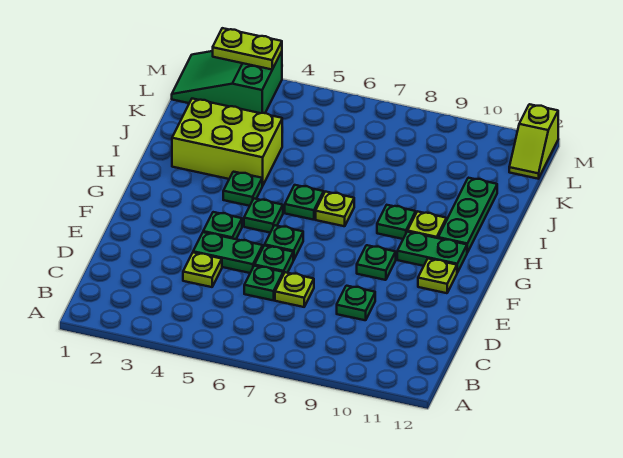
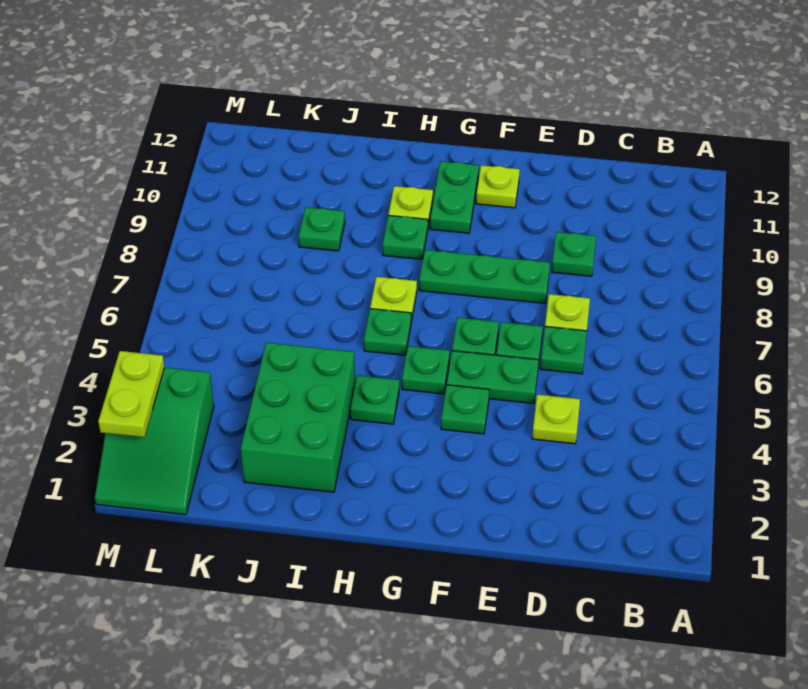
green plate E4:E5 level 1 -> green plate E5:F5 level 1
green plate F9 level 1 -> green plate J9 level 1
green plate H11:J11 level 1 -> green plate E8:G8 level 1
lime brick I2:J4 level 1 -> green brick I2:J4 level 1
lime slope L12:M12 level 1 top M -> none

